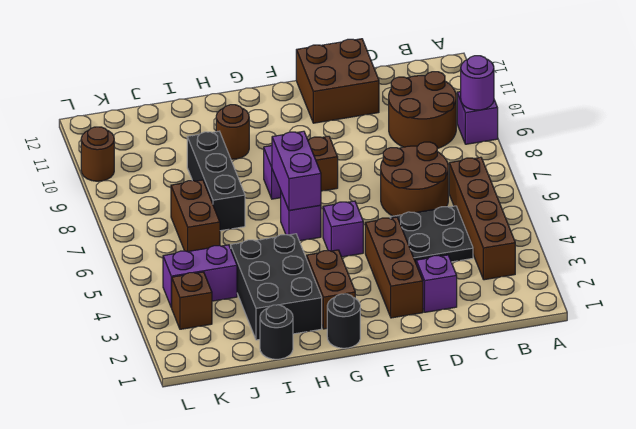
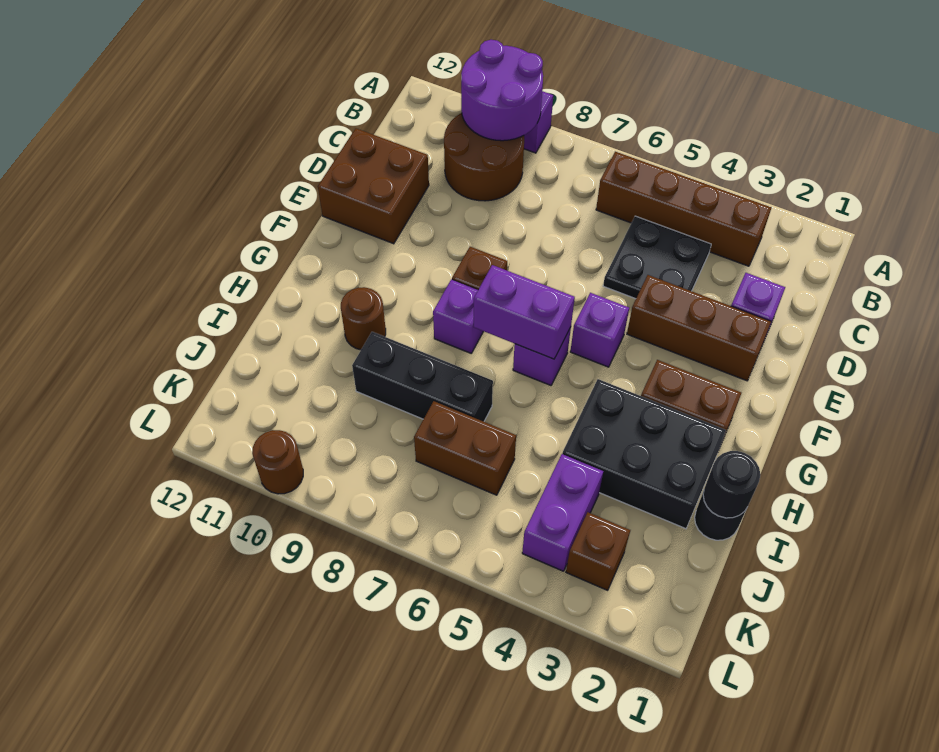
purple round brick A9 level 2 -> purple round brick A9:B10 level 2
brown round brick C6:D7 level 1 -> none
black round brick G1 level 1 -> black round brick I1 level 2

